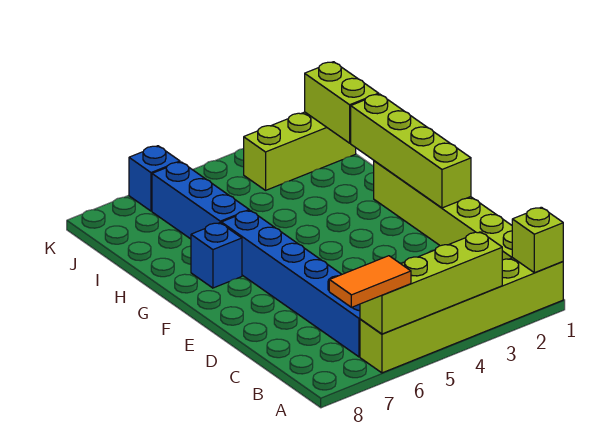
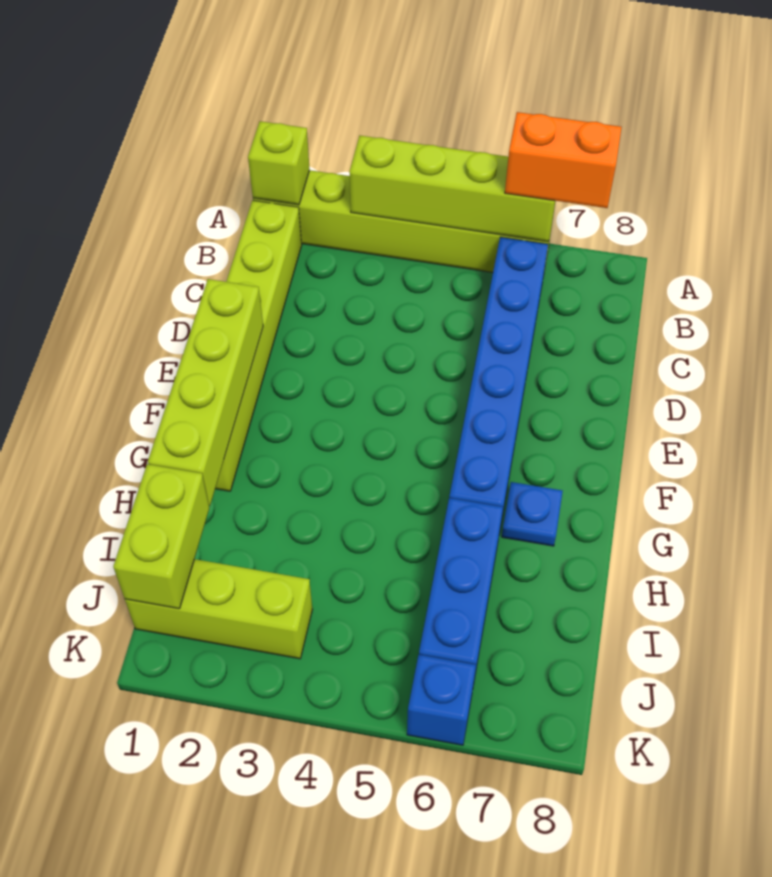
orange tile A6:A7 level 3 -> orange brick A6:A7 level 3
blue brick G7 level 1 -> blue plate G7 level 1

